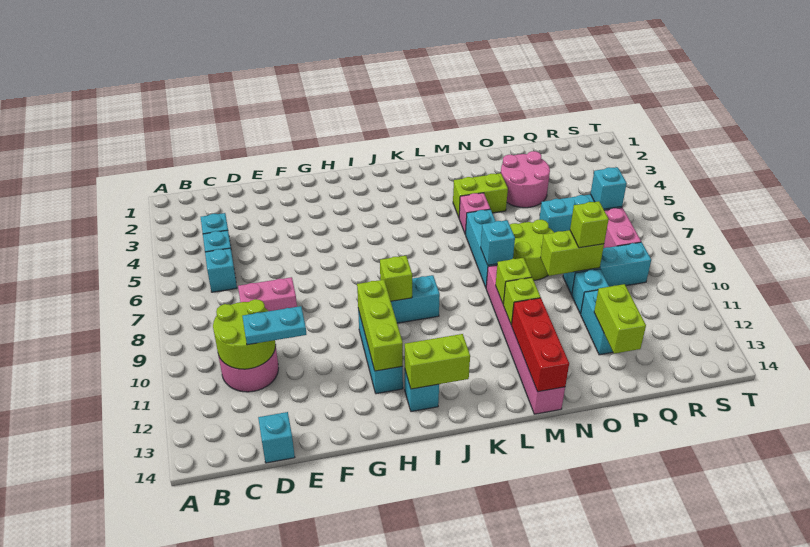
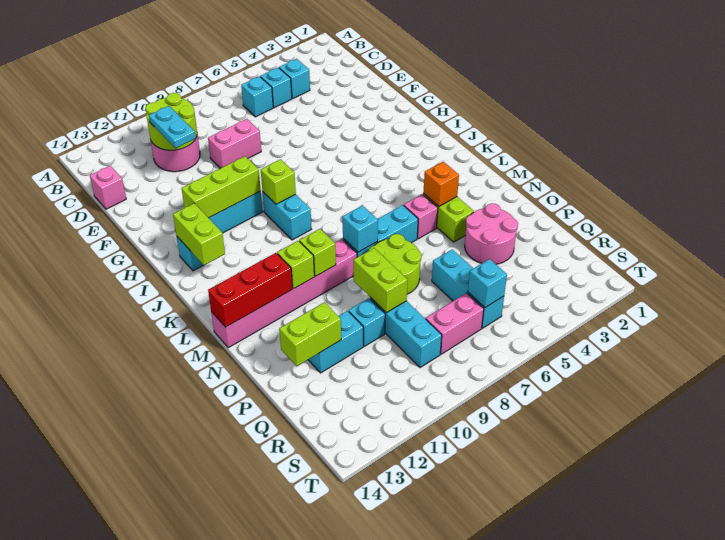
pink brick D8:E8 level 1 -> pink brick E8:E9 level 1
cyan brick D14 level 1 -> pink brick D14 level 1
none -> orange brick M4 level 2
lime brick P9 level 3 -> none

